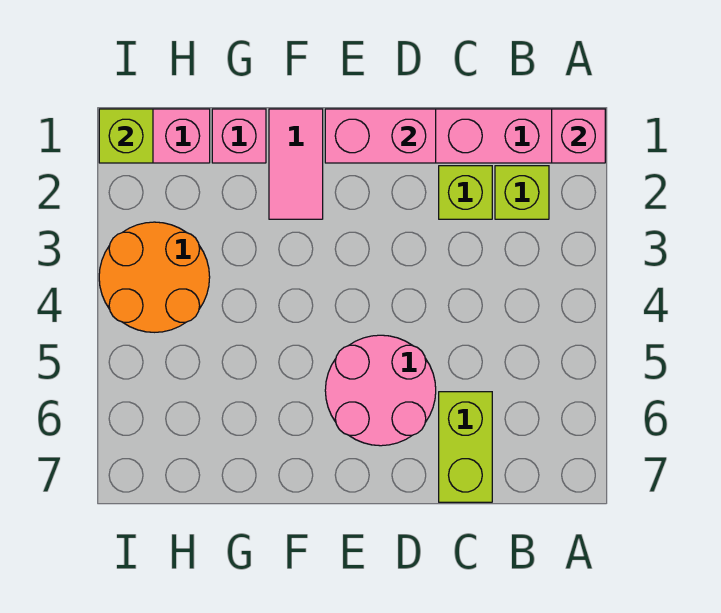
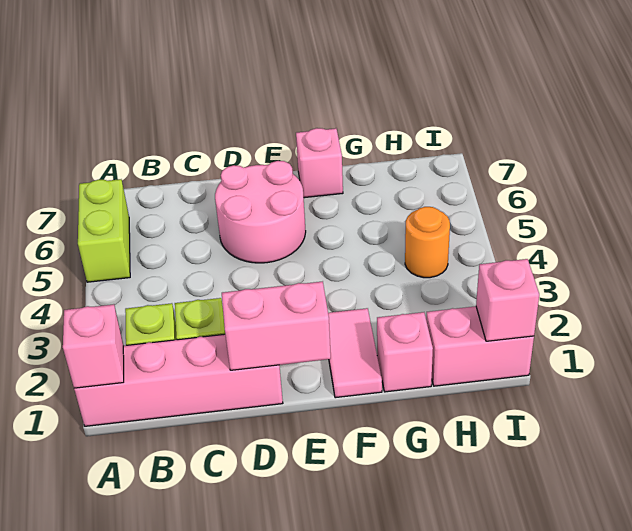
lime brick C6:C7 level 1 -> lime brick A5:A6 level 1
none -> pink brick F7 level 1
orange round brick H3:I4 level 1 -> orange round brick H4 level 1
lime brick I1 level 2 -> pink brick I1 level 2

